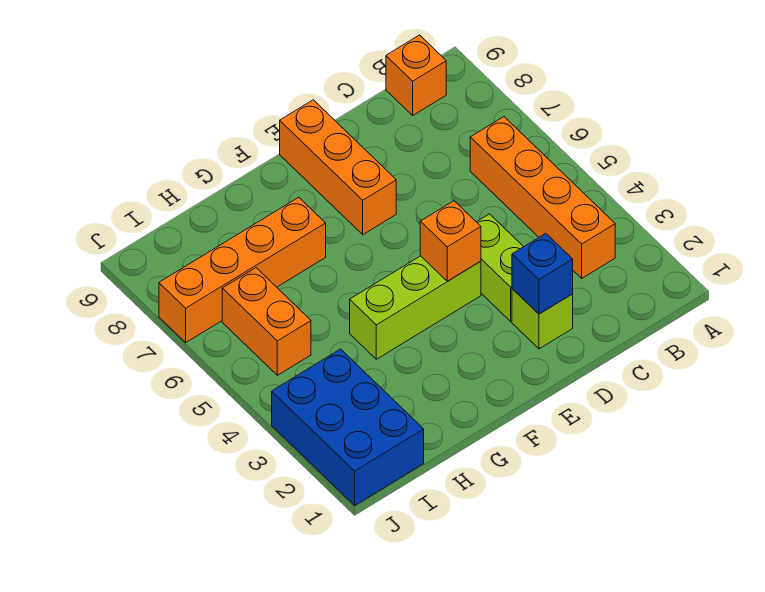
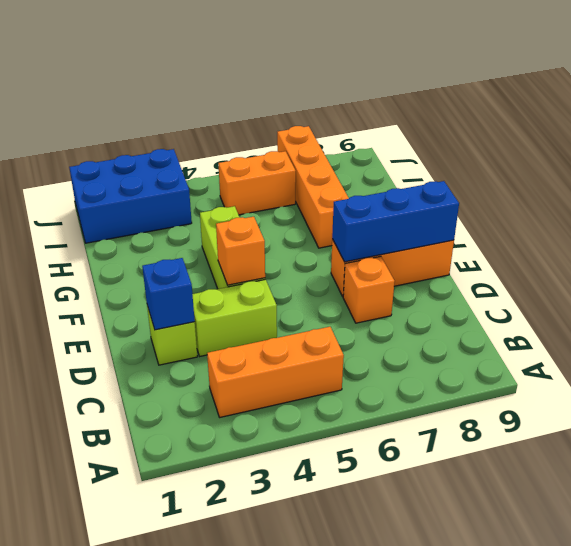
orange brick B3:B6 level 1 -> orange brick B3:B5 level 1
orange brick B9 level 1 -> orange brick D7 level 1
none -> blue brick E7:E9 level 2

